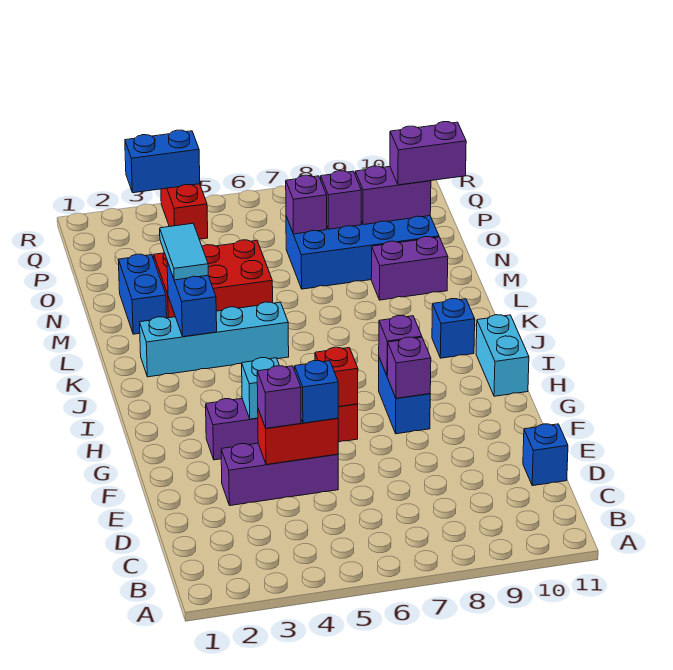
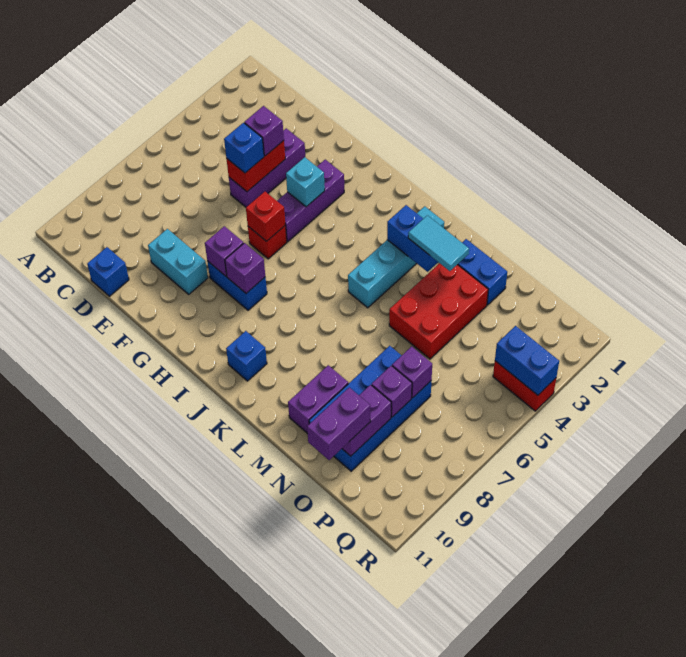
cyan brick H11:I11 level 1 -> cyan brick E9:F9 level 1
blue brick R3:R4 level 2 -> blue brick Q4:R4 level 2

